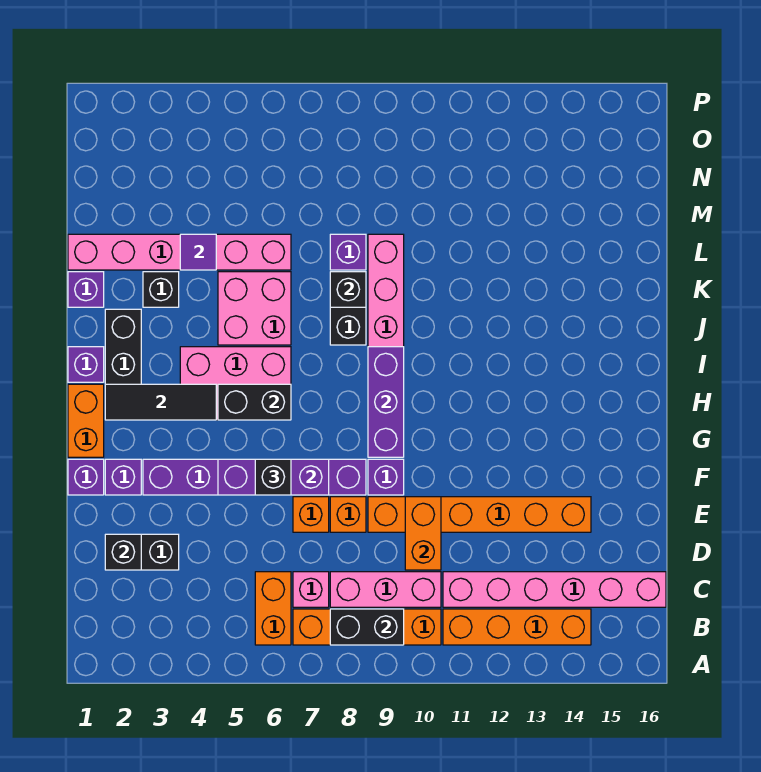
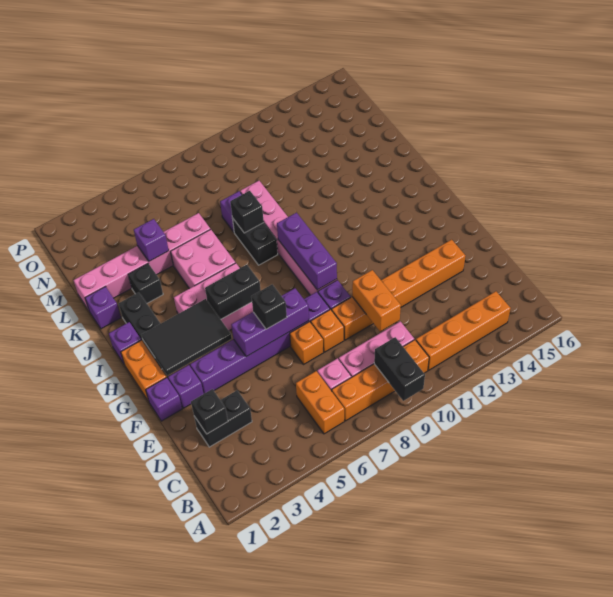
black brick B8:B9 level 2 -> black brick A9:B9 level 2
pink brick C11:C16 level 1 -> none
black tile H2:H4 level 2 -> black tile G2:H4 level 2
purple tile L4 level 2 -> purple brick L4 level 2

